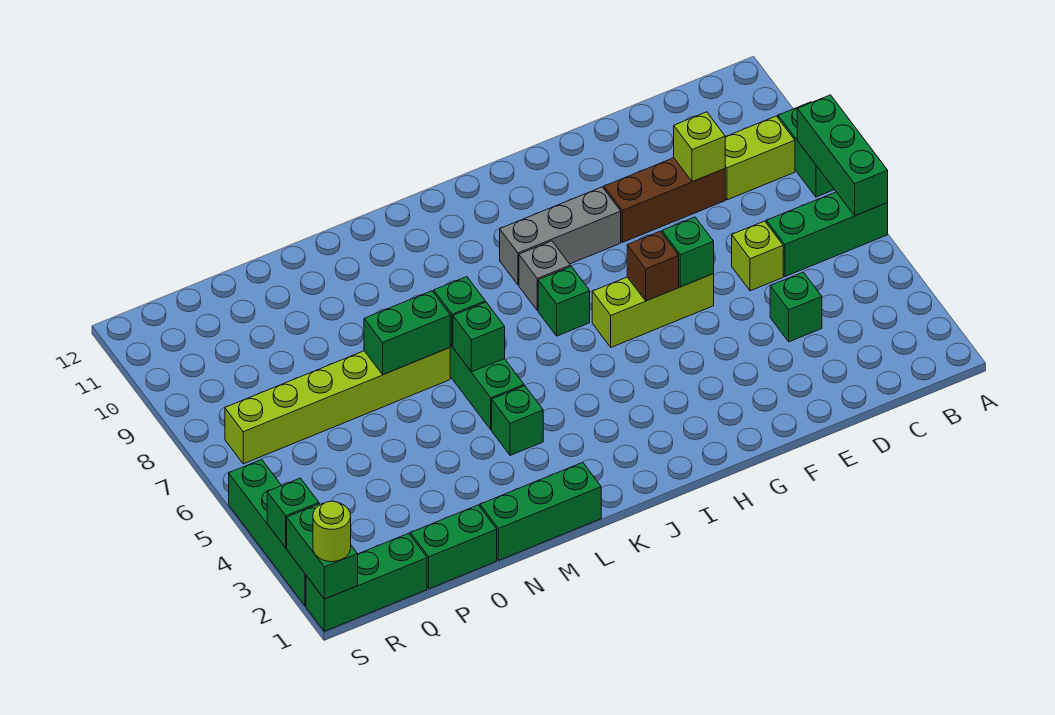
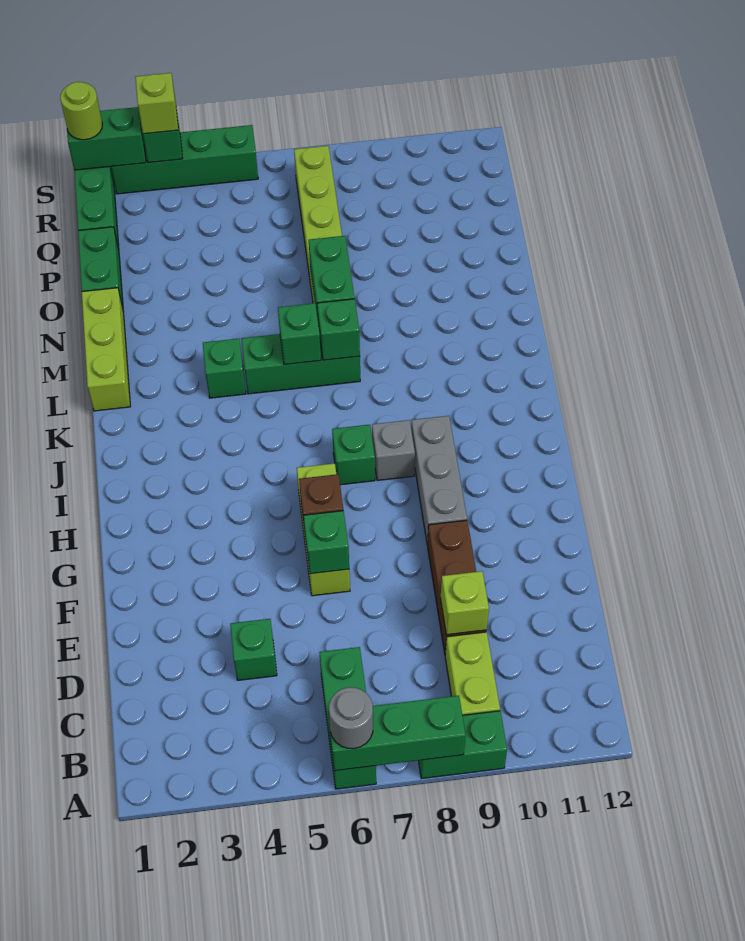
none -> grey round brick A6 level 3
lime brick D6 level 1 -> lime brick S3 level 3
green brick L1:N1 level 1 -> lime brick L1:N1 level 1

